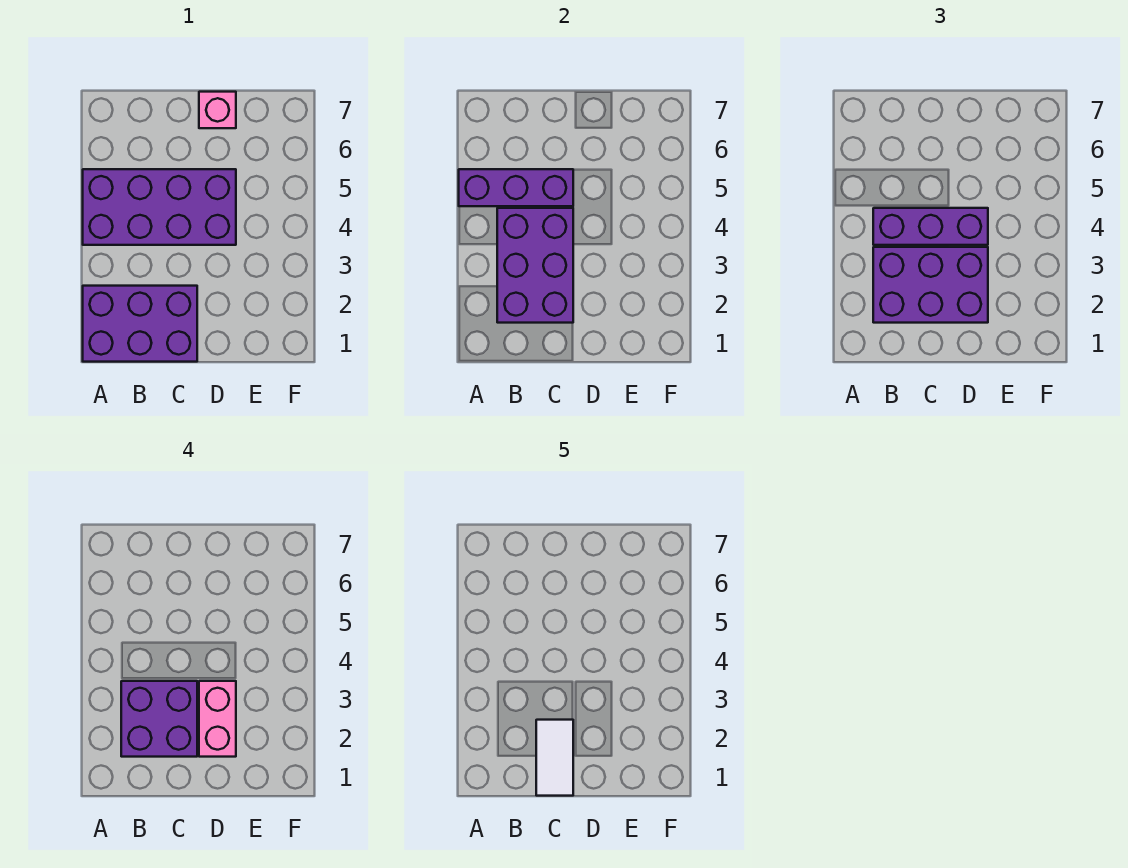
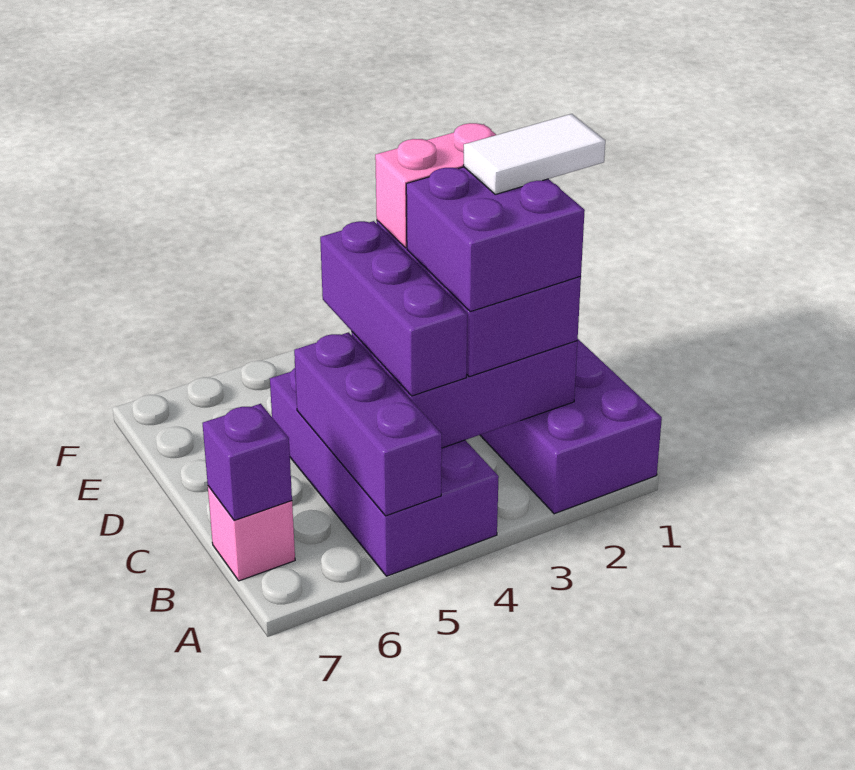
none -> purple brick B7 level 2
pink brick D7 level 1 -> pink brick B7 level 1

